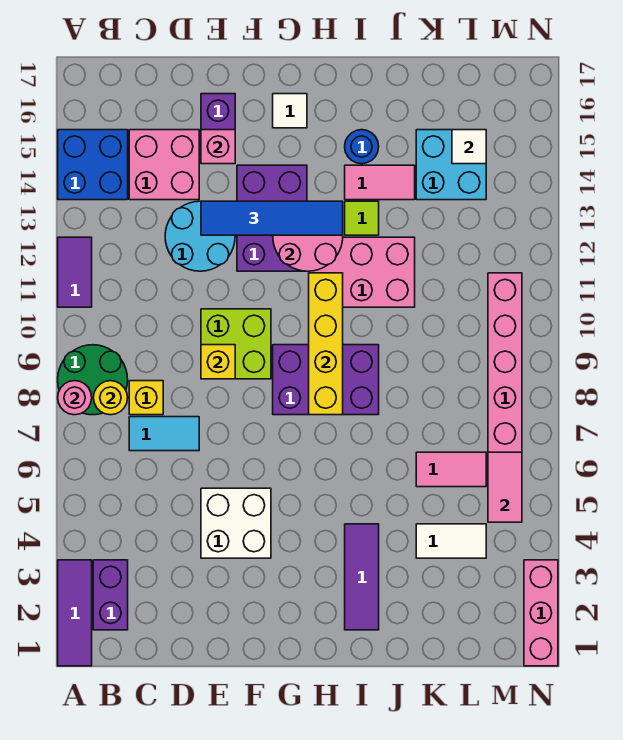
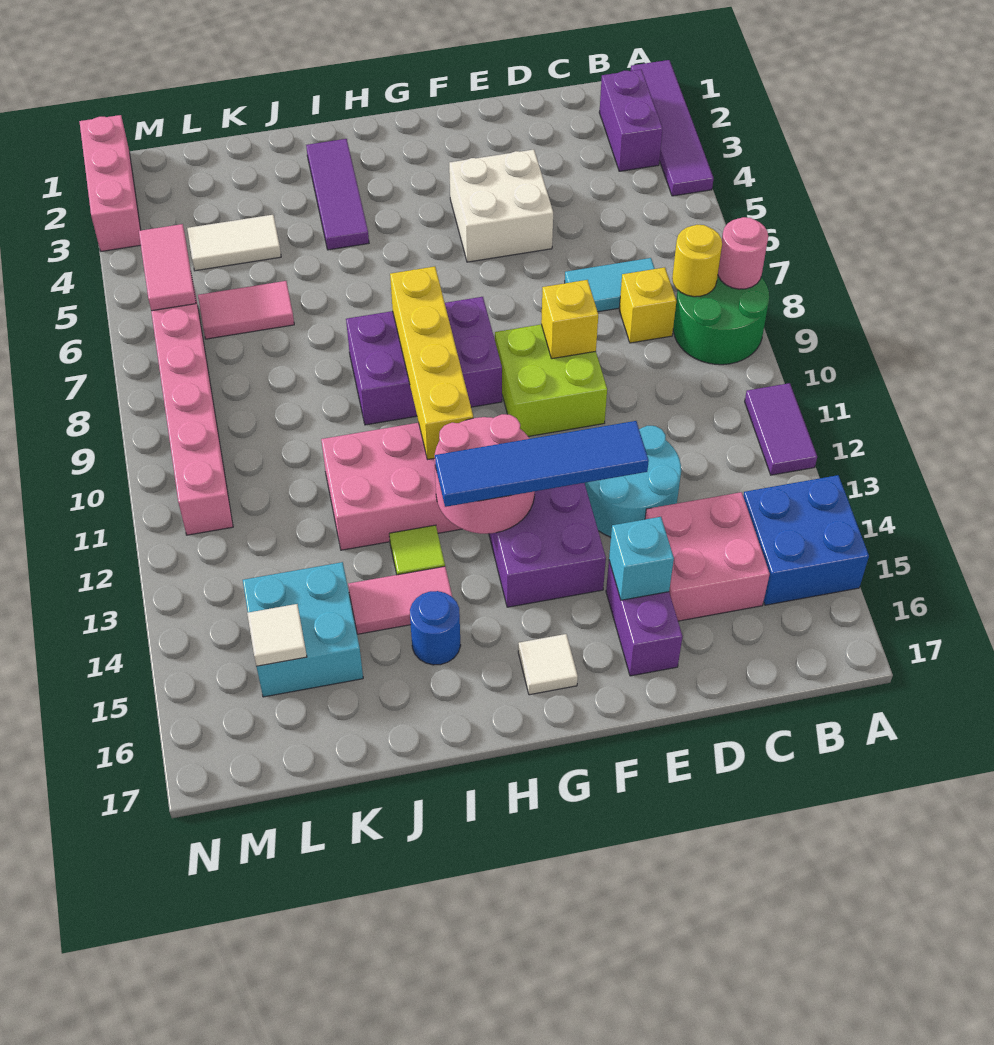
purple tile A1:A3 level 1 -> purple tile A1:A4 level 1
pink brick E15 level 2 -> cyan brick E15 level 2

